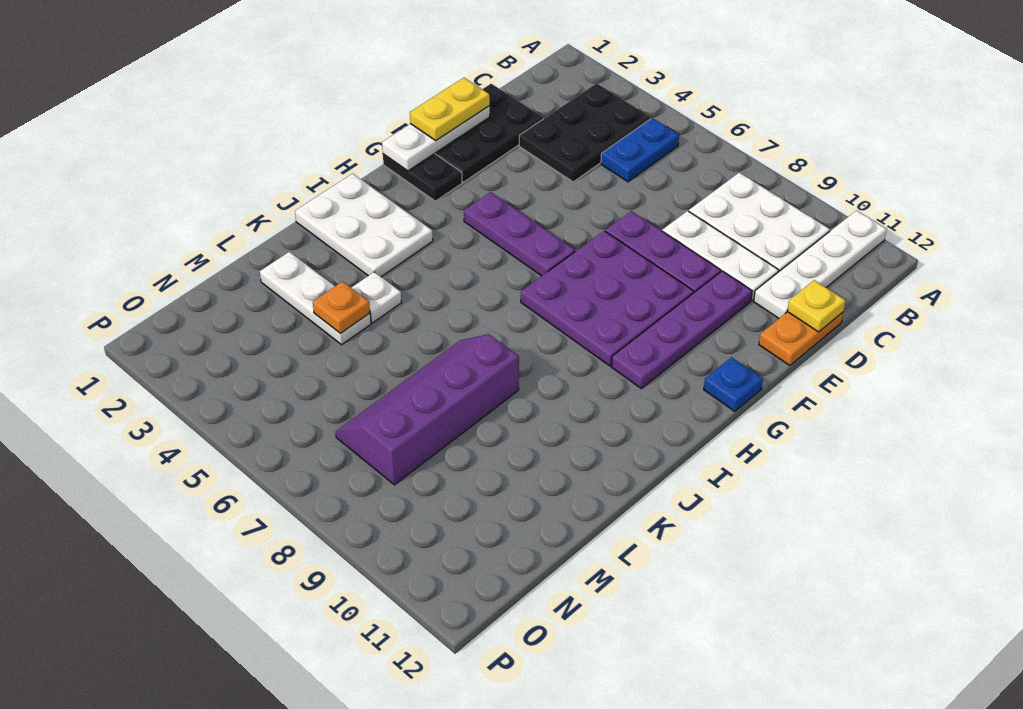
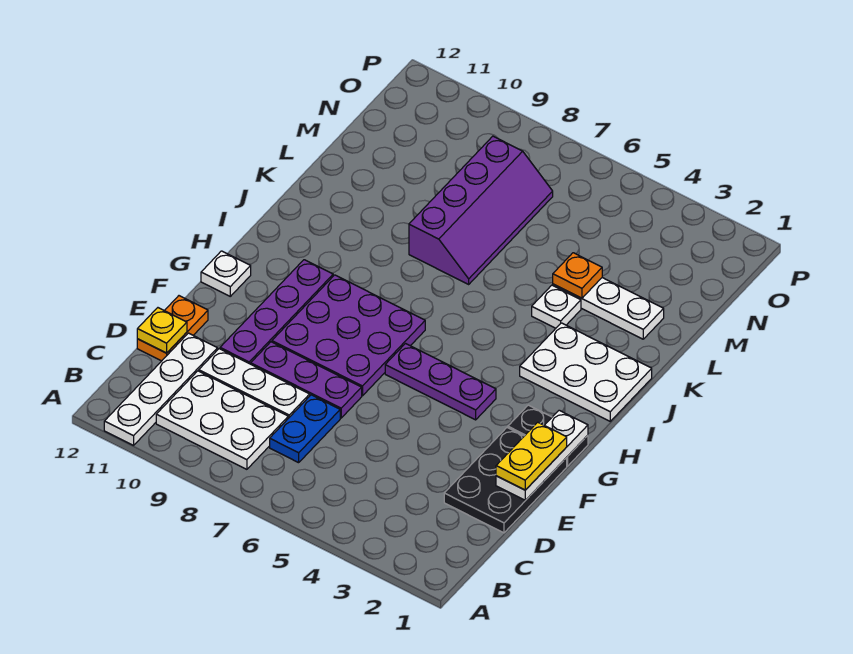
black plate B3:D4 level 1 -> none
blue plate B5:C5 level 1 -> blue plate C7:D7 level 1
blue plate G12 level 1 -> white plate G12 level 1

